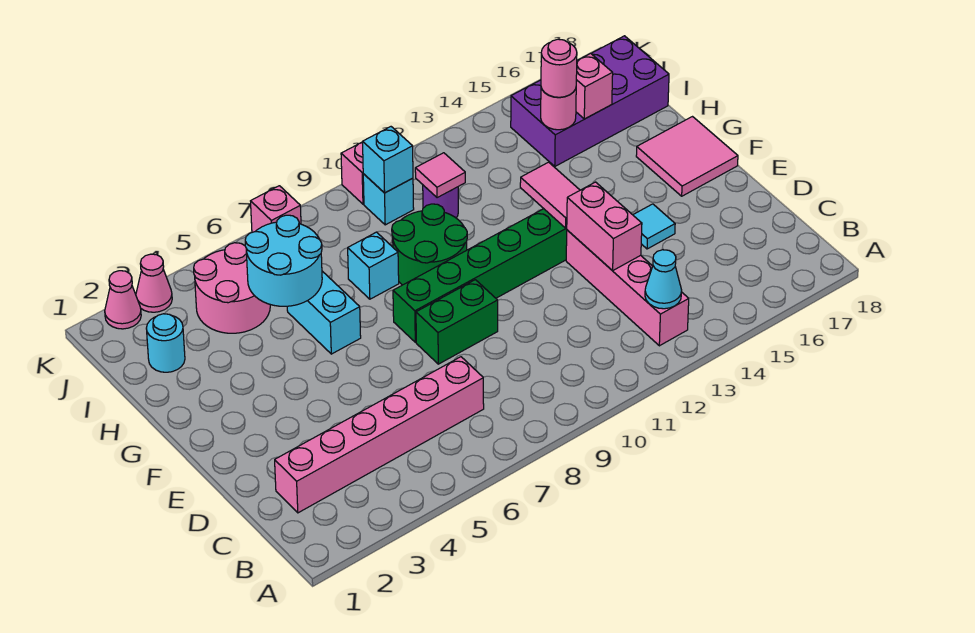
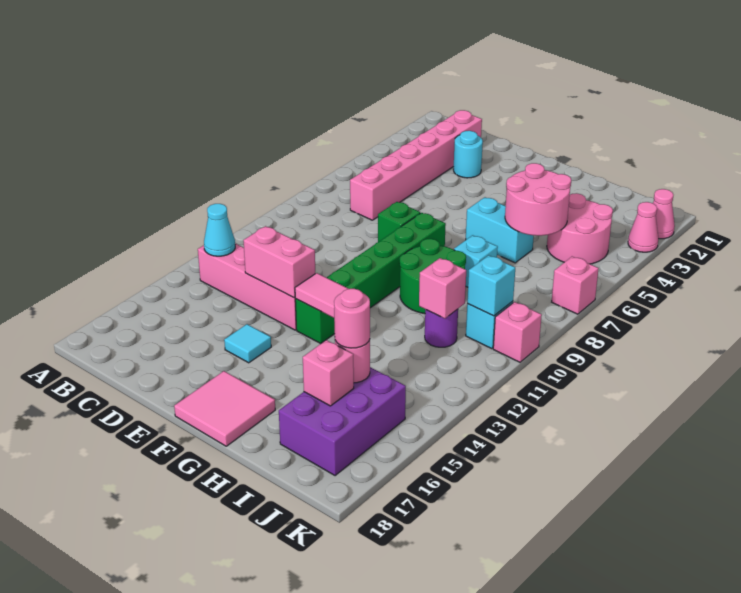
green brick E8:E9 level 1 -> green brick E8 level 1
cyan round brick H5:I6 level 2 -> pink round brick H5:I6 level 2
cyan round brick I2 level 1 -> cyan round brick D3 level 1
pink tile I11 level 2 -> pink brick I11 level 2
purple brick I15:J18 level 1 -> purple brick I15:J17 level 1

